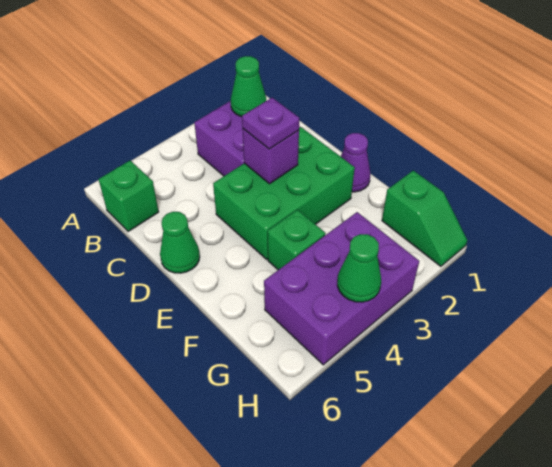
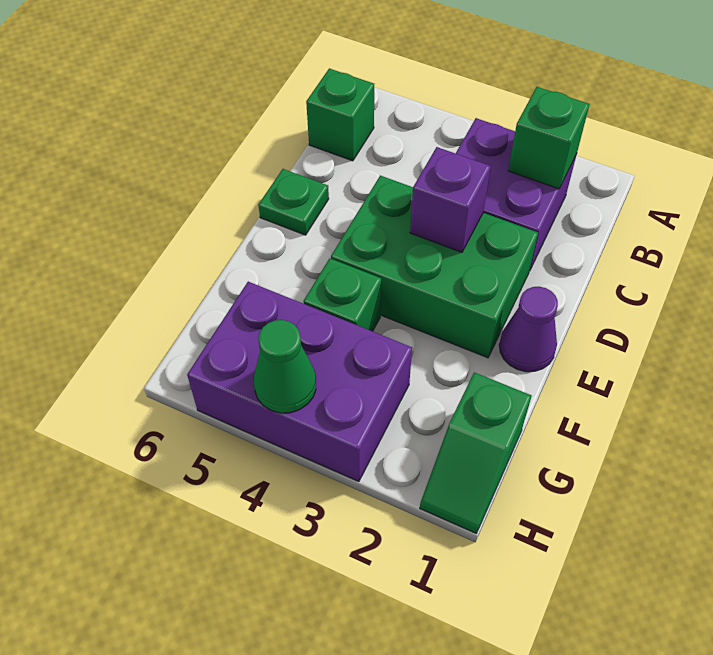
green cone B2 level 2 -> green brick B2 level 2
purple plate D3 level 3 -> none
green cone D6 level 1 -> green plate D6 level 1

